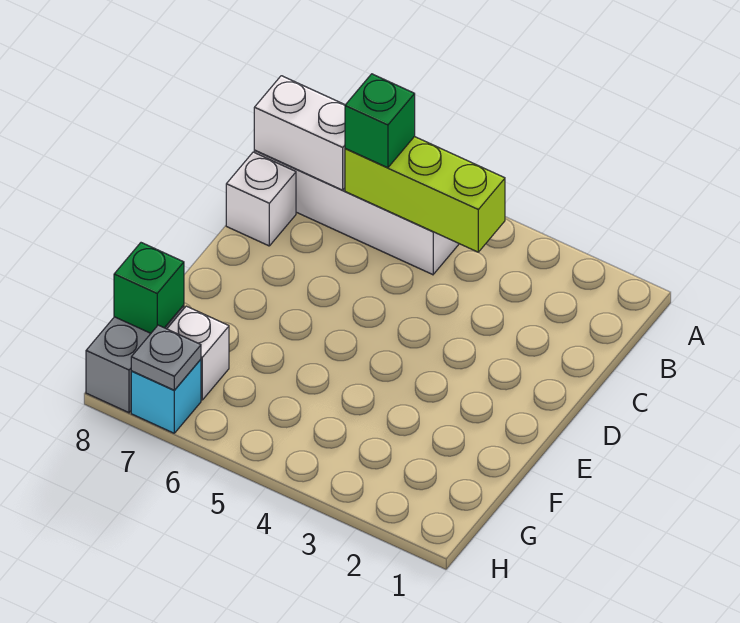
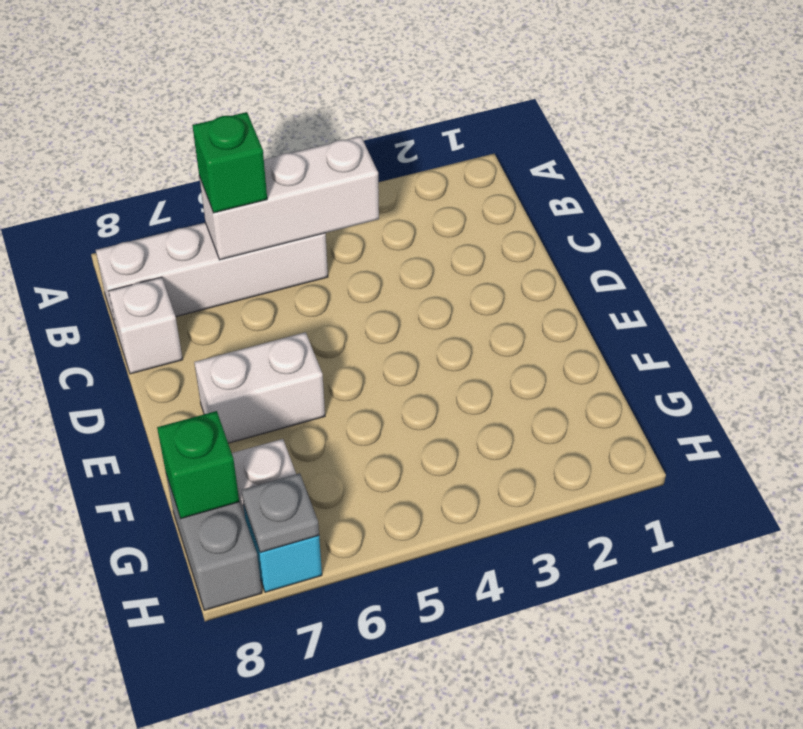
lime brick B4:B6 level 2 -> white brick B4:B6 level 2
white brick B7:B8 level 2 -> white brick E6:E7 level 1

